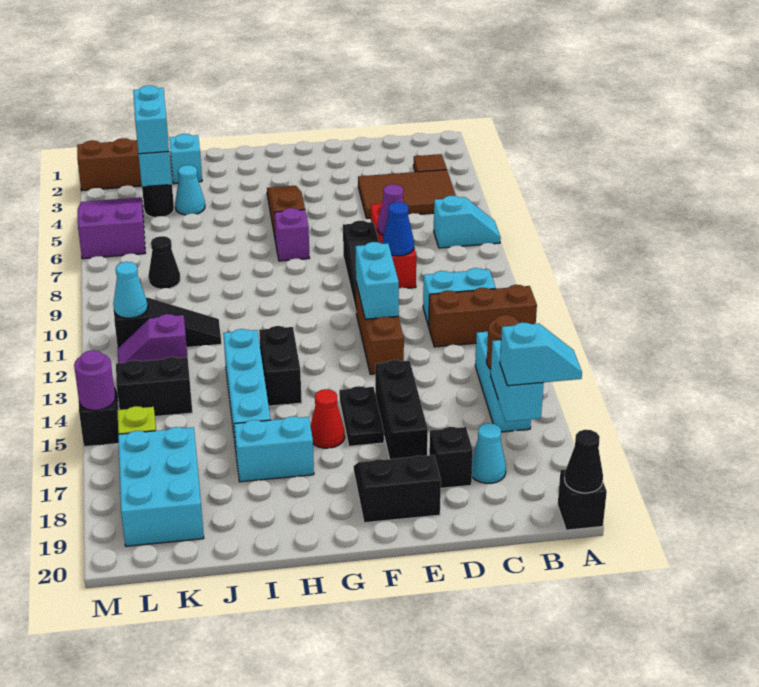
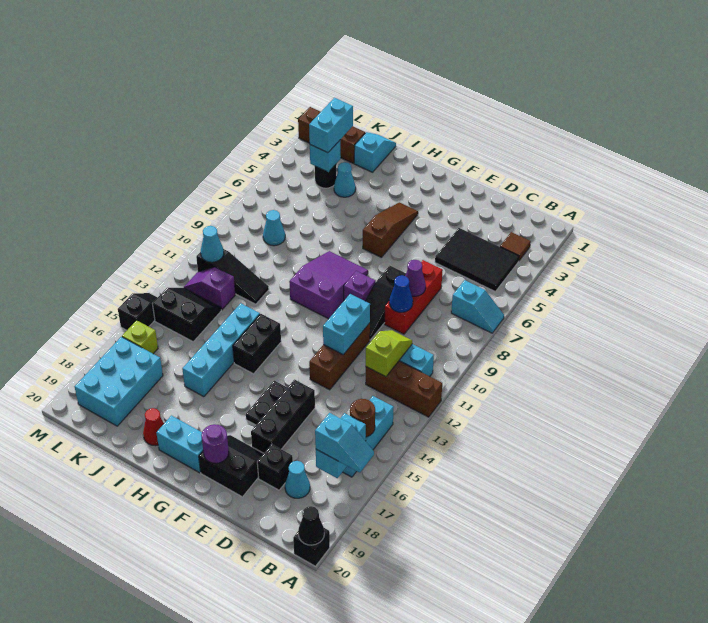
brown tile B4:D5 level 1 -> black tile B4:D5 level 1
none -> lime slope C11:C12 level 2 top 12
purple brick G7 level 1 -> purple brick F9 level 1
red cone G16 level 1 -> red cone I19 level 1
cyan brick H17:I17 level 1 -> cyan brick G19:H19 level 1
black cone K8 level 1 -> cyan cone K8 level 1
purple slope L4:M6 level 1 top 6 -> purple slope G8:H10 level 1 top 10
purple round brick M15 level 2 -> purple round brick F19 level 2

